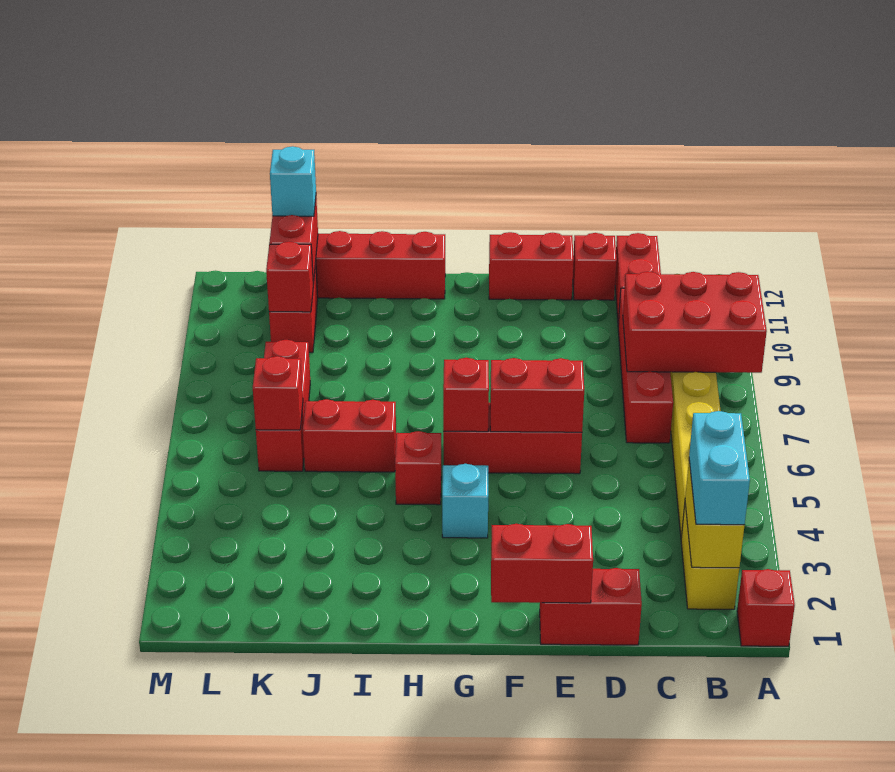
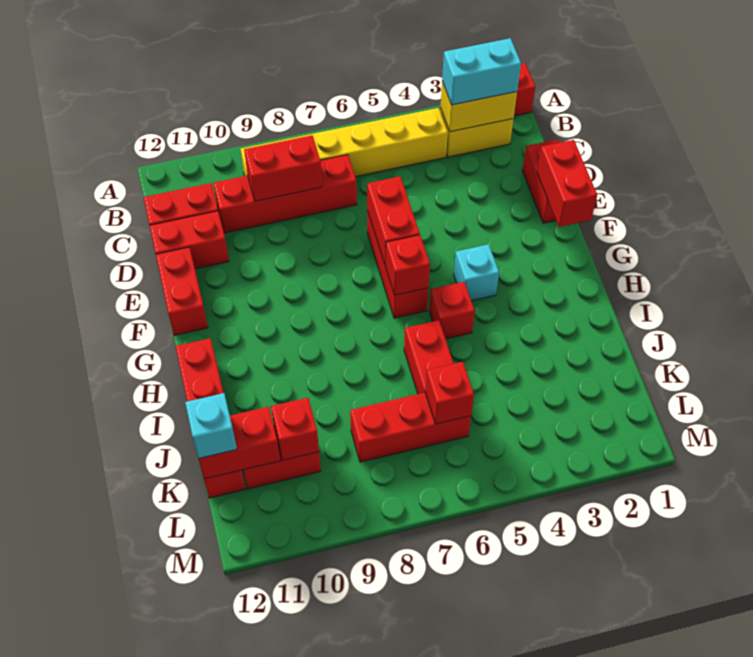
red brick A8:C9 level 2 -> red brick C8:C9 level 2
red brick D12 level 1 -> red brick D11:D12 level 1

